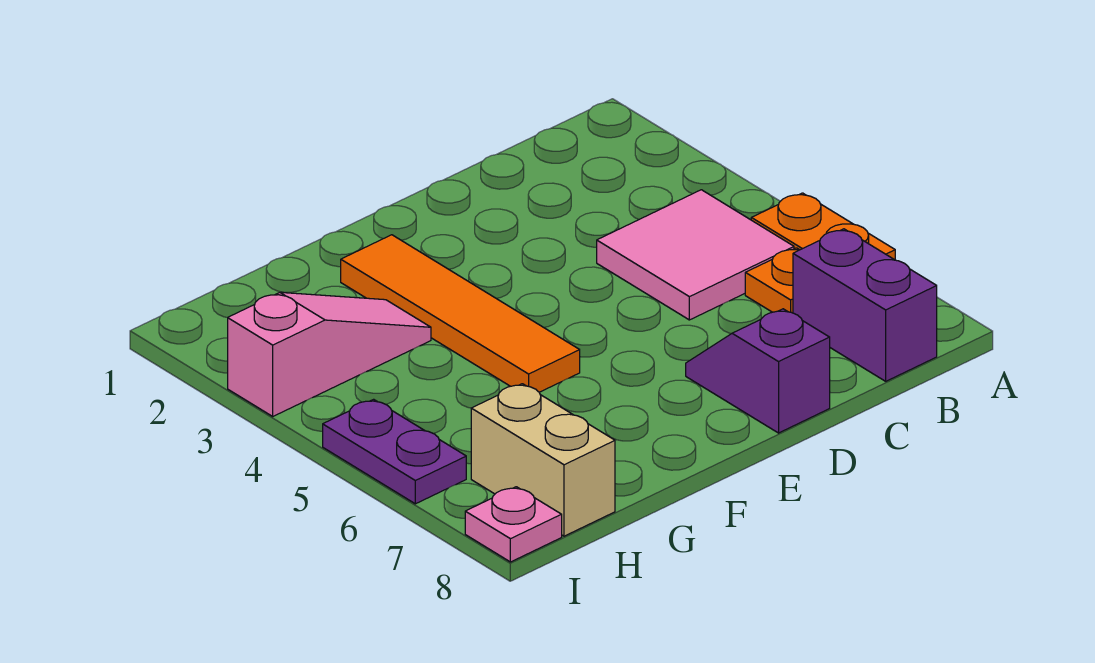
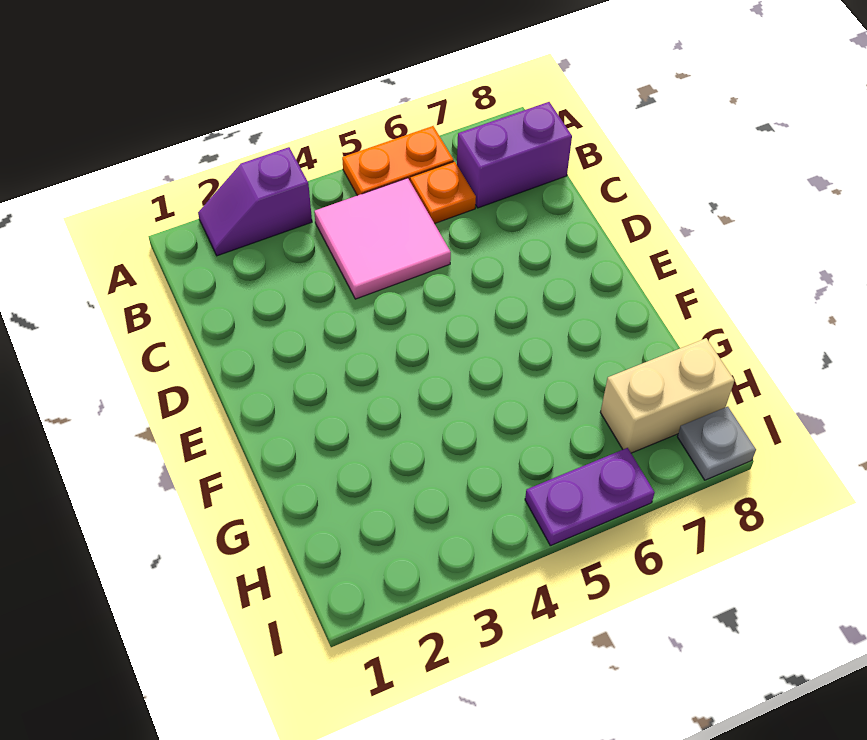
purple slope D7:D8 level 1 top 8 -> purple slope A2:A3 level 1 top 3
orange tile F2:F5 level 1 -> none
pink slope G3:I3 level 1 top I -> none
pink plate I8 level 1 -> grey plate I8 level 1

